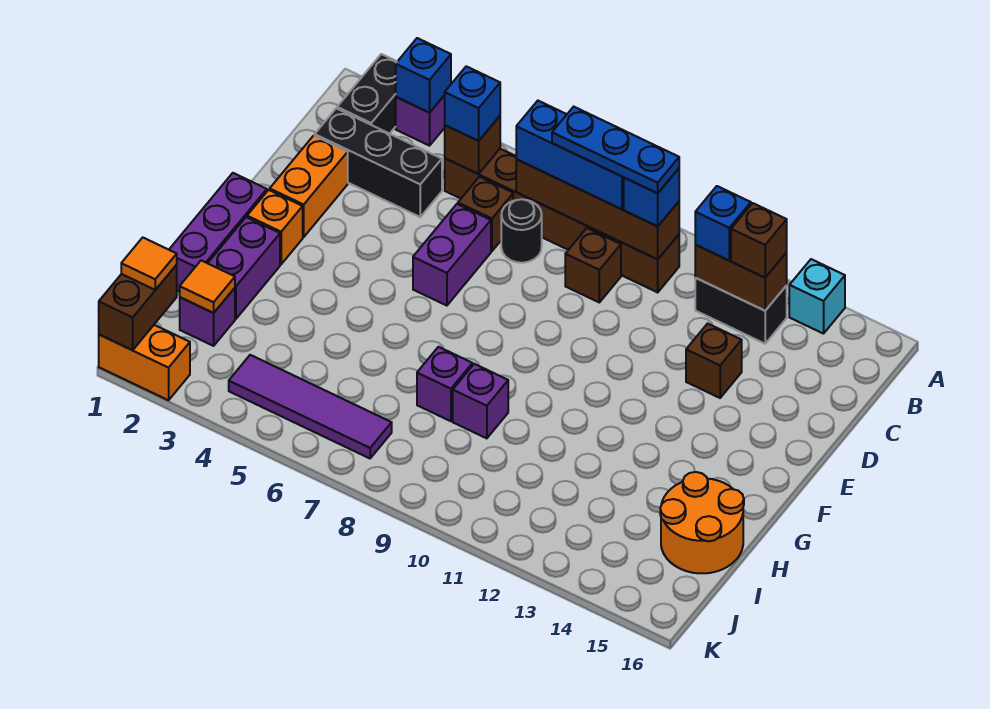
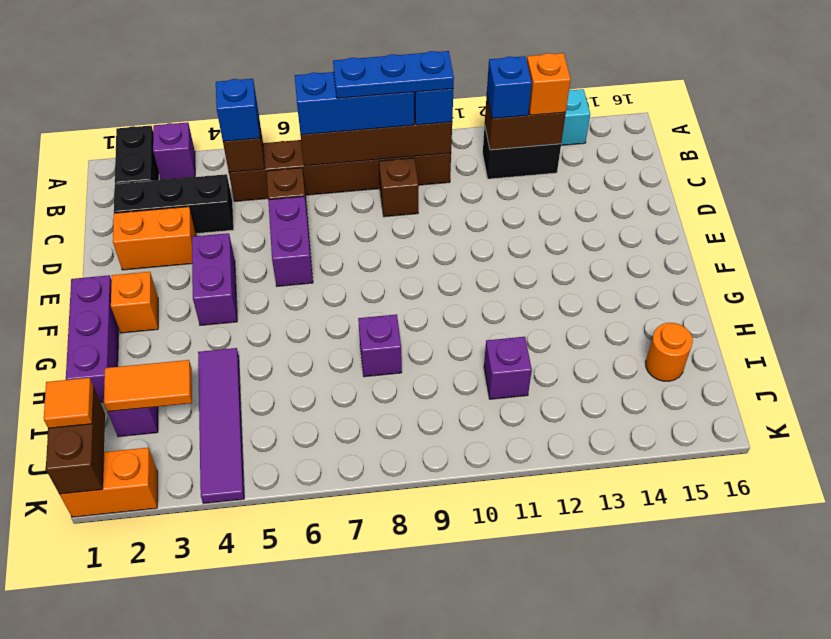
blue brick A3 level 2 -> none
brown brick B13 level 3 -> orange brick B13 level 3
black round brick C7 level 1 -> none
orange brick D2:E2 level 1 -> orange brick D2:D3 level 1
brown brick D13 level 1 -> none
purple brick G2:H2 level 1 -> purple brick E4:F4 level 1
purple brick H9 level 1 -> purple brick I11 level 1
orange round brick H15:I16 level 1 -> orange round brick I15 level 1
orange tile I2 level 2 -> orange tile I2:I3 level 2
purple tile J4:J7 level 1 -> purple tile H4:K4 level 1

